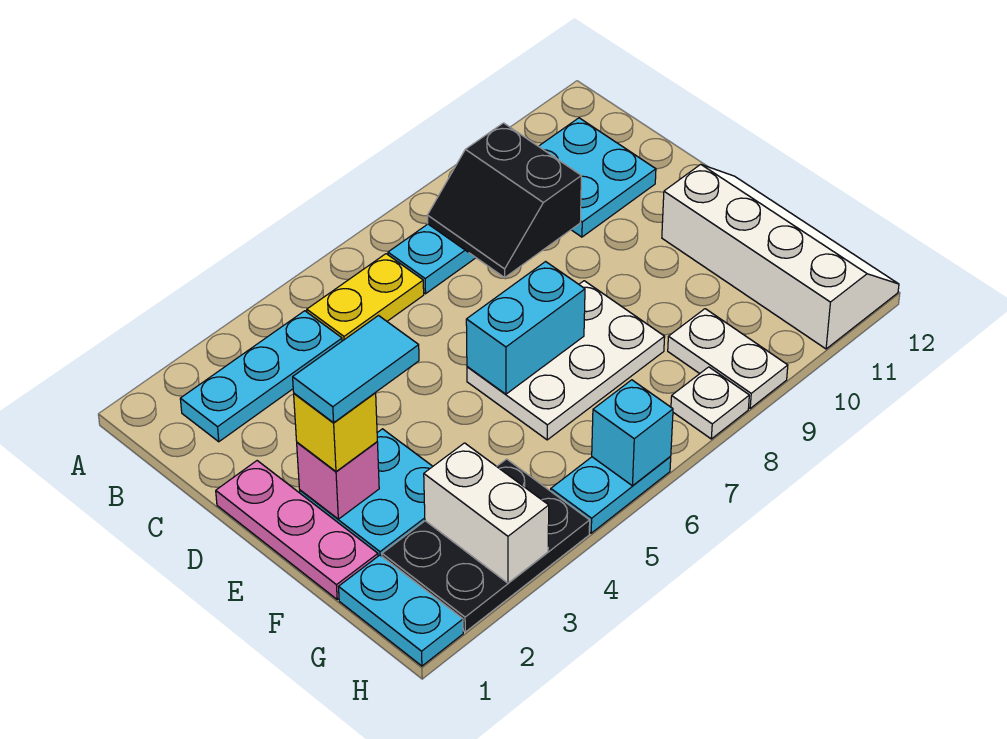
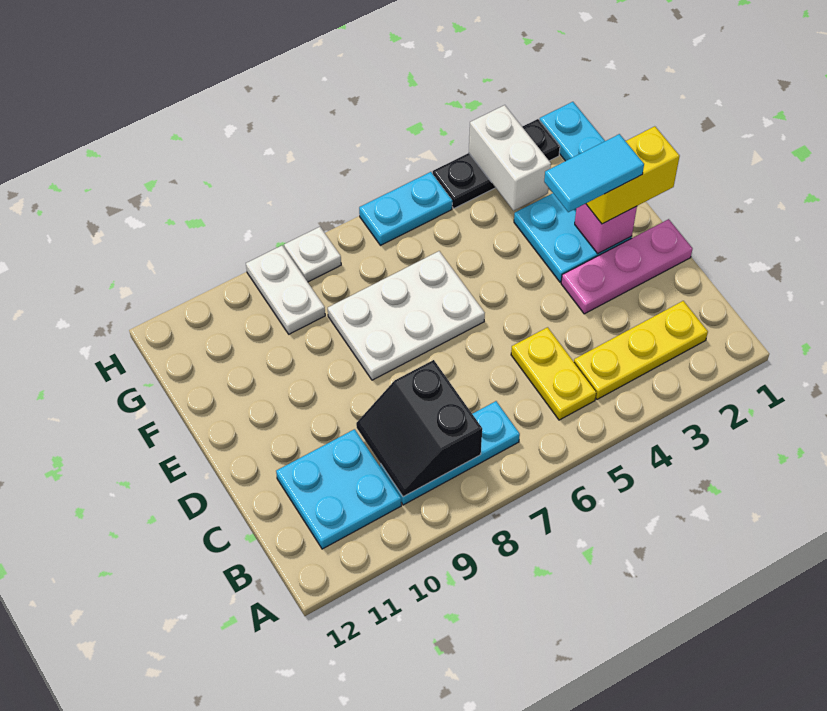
cyan plate B2:B4 level 1 -> yellow plate B2:B4 level 1
yellow plate B5:B6 level 1 -> yellow plate B5:C5 level 1
black slope B8:C9 level 2 top 9 -> black slope B8:C9 level 2 top 8
pink plate D1:F1 level 1 -> pink plate D1:D3 level 1
yellow brick E2 level 3 -> yellow brick E1:E2 level 3
cyan brick E6:E7 level 2 -> none
white slope E11:H12 level 1 top 11 -> none
black plate G2:H4 level 1 -> black plate H2:H4 level 1
cyan brick H6 level 2 -> none

